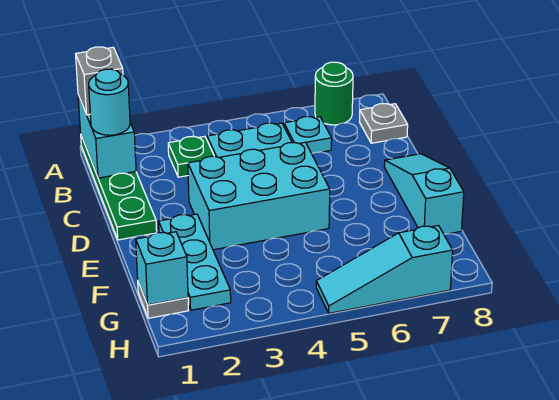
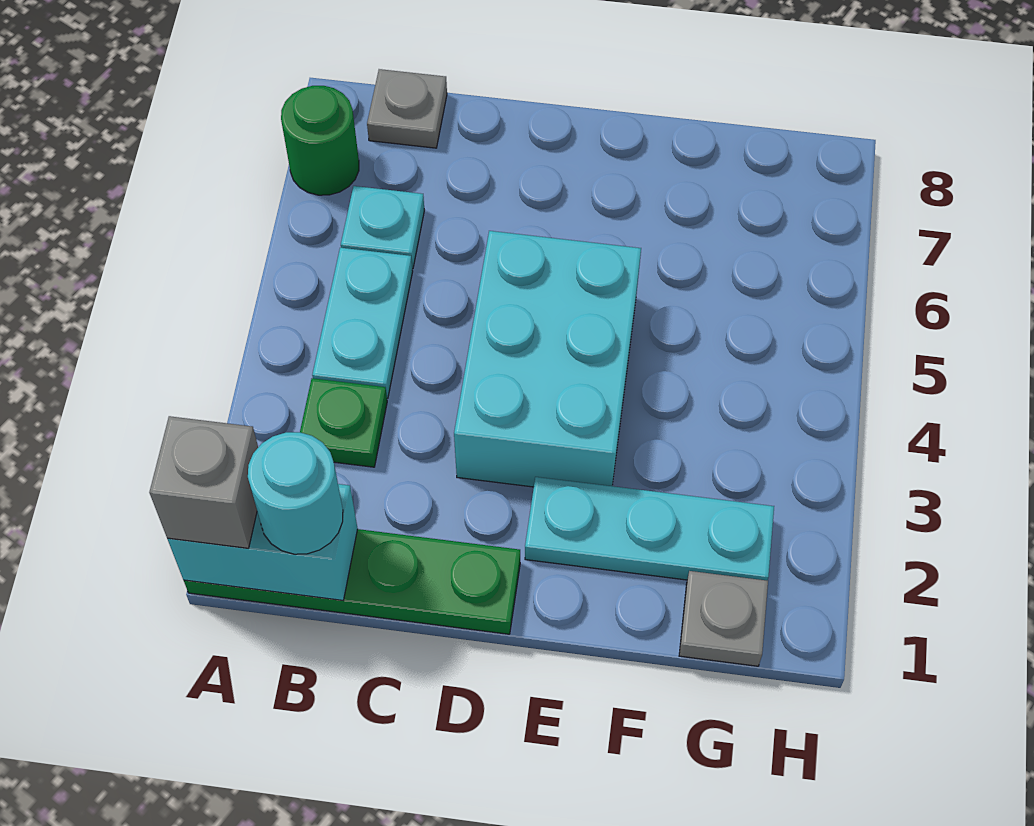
cyan slope D8:F8 level 1 top F -> none
cyan brick G1 level 2 -> none
cyan slope H5:H7 level 1 top 7 -> none

